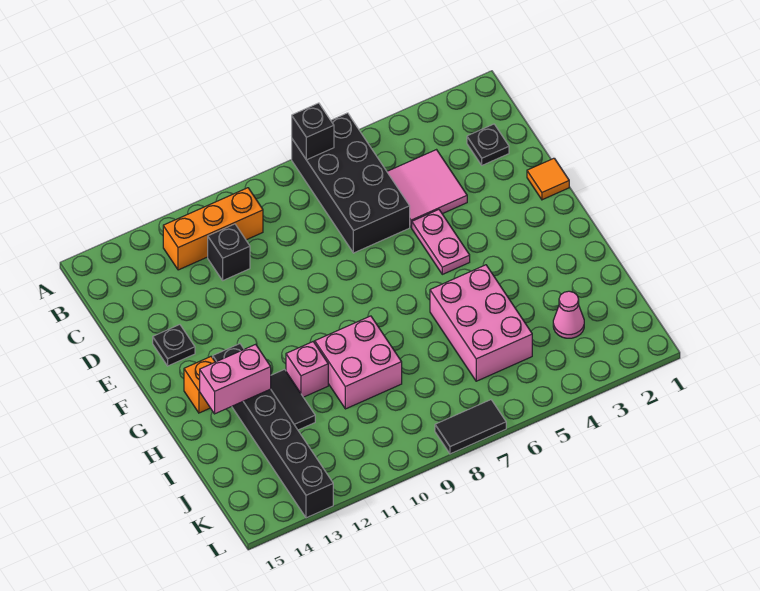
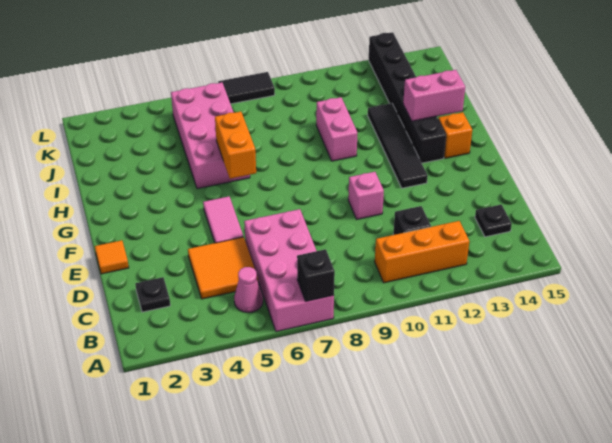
black brick A6:D7 level 1 -> pink brick A6:D7 level 1
pink tile C4:D5 level 1 -> orange tile C4:D5 level 1
pink plate E5:F5 level 1 -> pink tile E5:F5 level 1
black plate E14 level 1 -> black plate C14 level 1
none -> orange brick G6:H6 level 2
pink brick H5:J6 level 1 -> pink brick H5:K6 level 1
pink brick H9:I10 level 1 -> pink brick H10:I10 level 1
pink brick H11 level 1 -> pink brick E10 level 1
black tile H12:I12 level 1 -> black tile F12:I12 level 1
pink cone J3 level 1 -> pink cone B5 level 1

